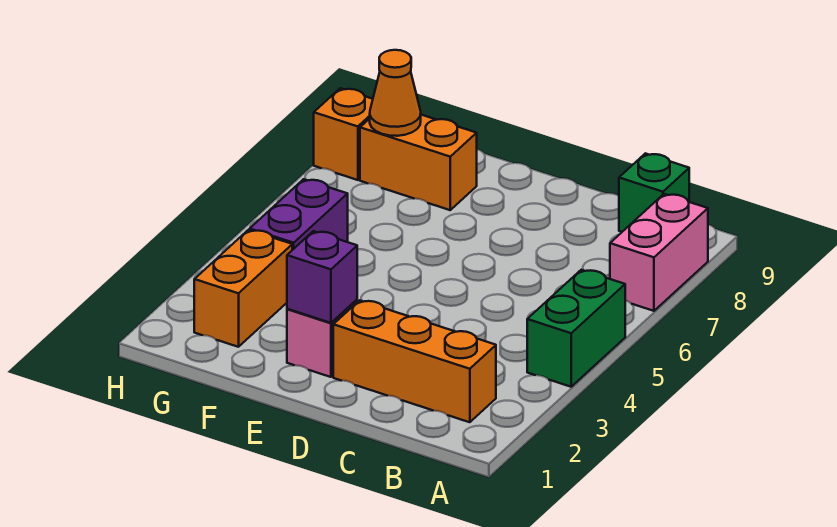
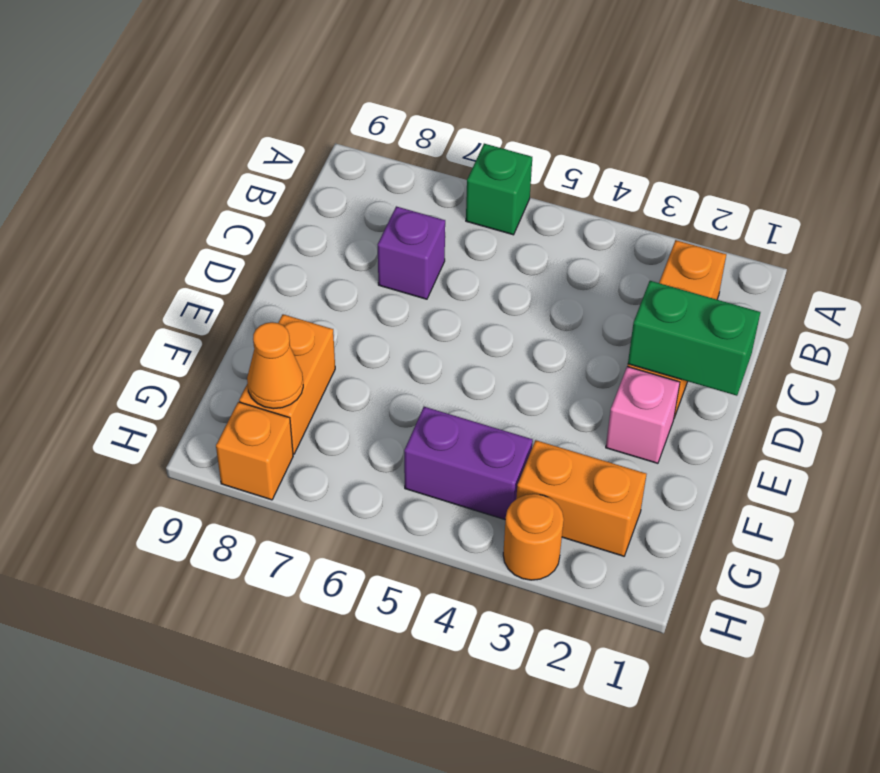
green brick A4:A5 level 1 -> green brick D1:D2 level 2
pink brick A7:A8 level 1 -> none
green brick B9 level 1 -> green brick A6 level 1
purple brick E2 level 2 -> purple brick C7 level 1
none -> orange round brick H3 level 1

